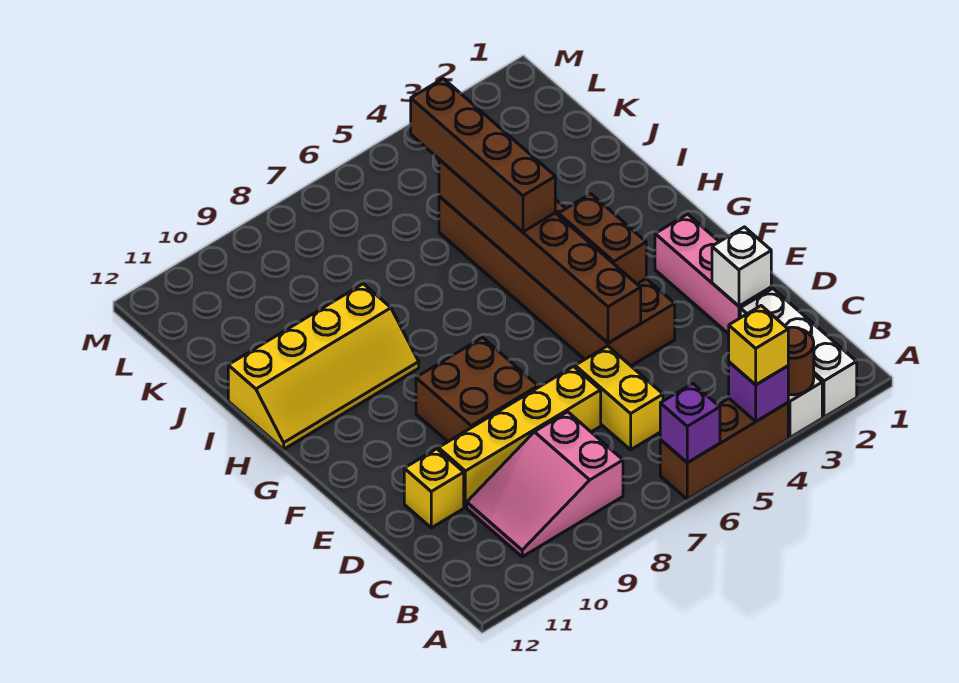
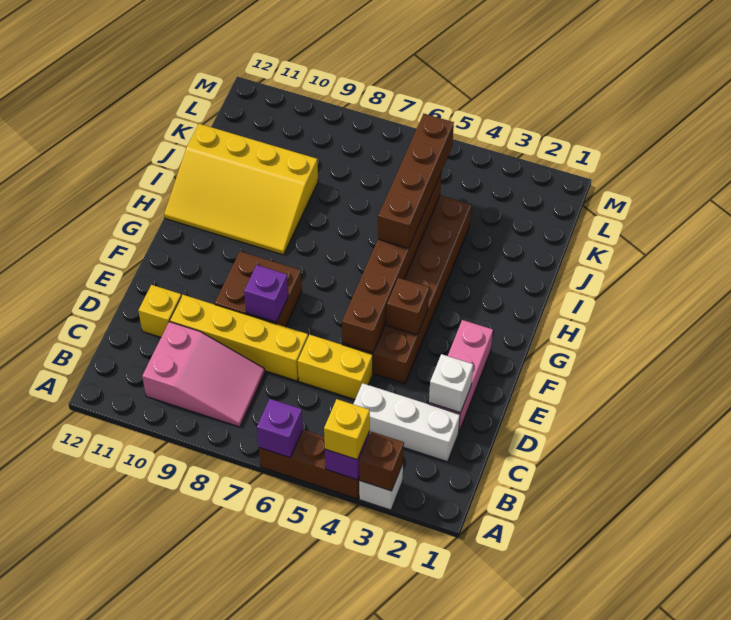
white brick A2:C2 level 1 -> white brick C2:C4 level 1
brown round brick A3 level 2 -> brown brick A3 level 2
pink slope B8:C10 level 1 top 8 -> pink slope B8:C10 level 1 top 10
yellow brick C6:D6 level 1 -> yellow brick D5:D6 level 1
none -> purple brick E8 level 2
brown brick F4:G4 level 2 -> brown brick F4 level 2
yellow slope H9:I12 level 1 top I -> yellow slope H9:J12 level 1 top J

